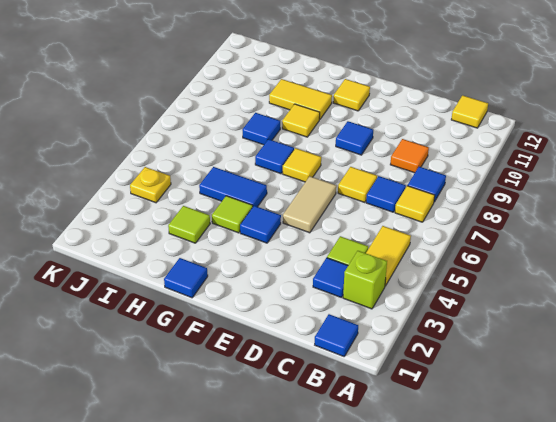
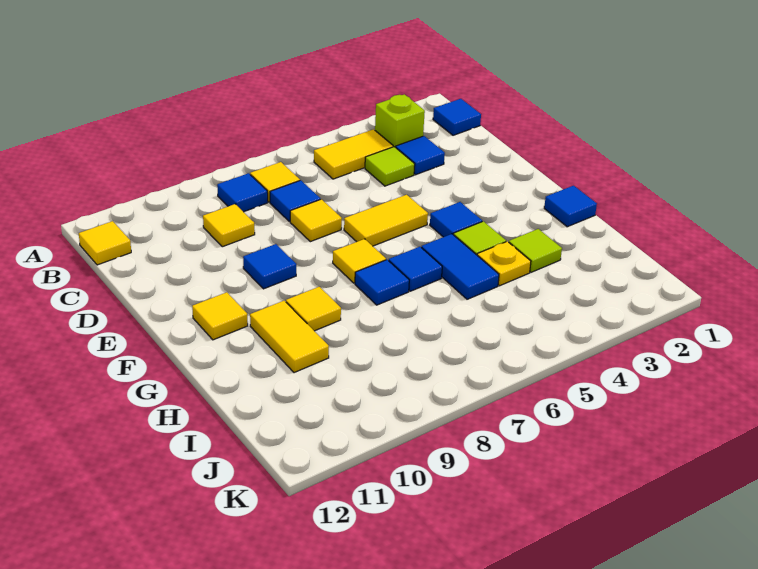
orange tile C9 level 1 -> yellow tile C9 level 1
tan tile E5:E6 level 1 -> yellow tile E5:E6 level 1
blue tile H8 level 1 -> blue tile G6 level 1
yellow plate J4 level 1 -> yellow plate H4 level 1

